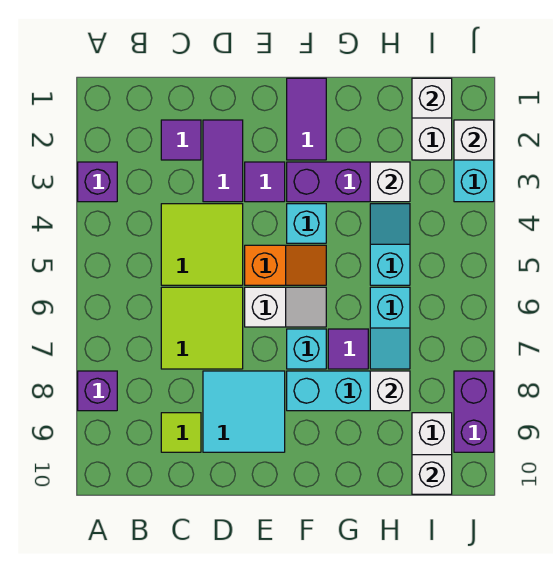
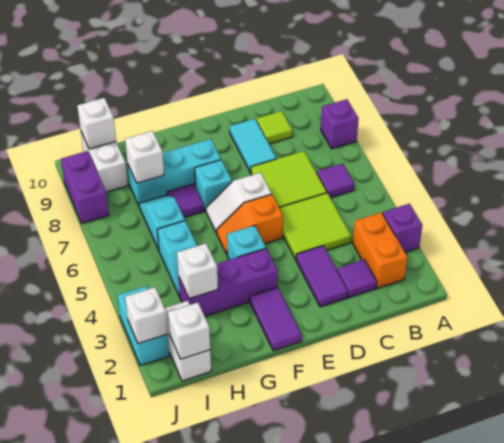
none -> orange brick B2:B3 level 1
cyan tile D8:E9 level 1 -> cyan tile D8:D9 level 1
purple tile E3 level 1 -> purple tile B6 level 1

